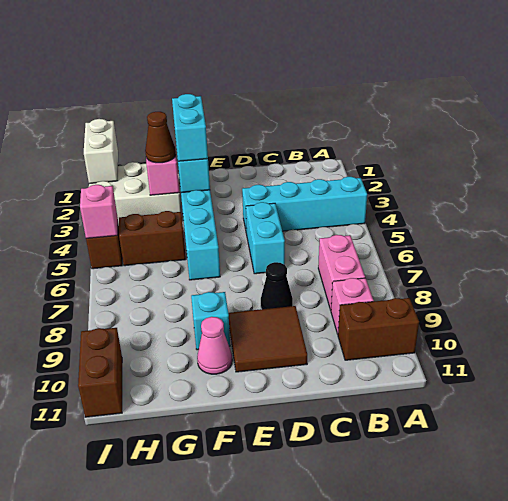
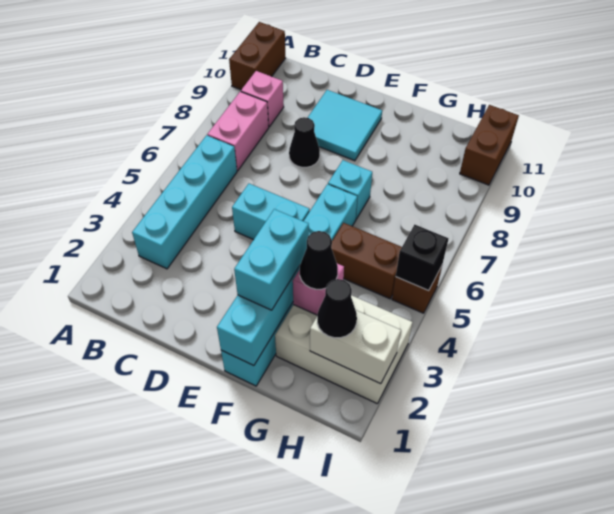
cyan brick A4:D4 level 1 -> cyan brick B3:B6 level 1
brown brick A10:B10 level 1 -> brown brick A10:A11 level 1
cyan brick D5:D6 level 1 -> cyan brick D5:E5 level 1
brown tile D9:E10 level 1 -> cyan tile D9:E10 level 1
cyan brick F9 level 1 -> cyan brick F7 level 1
pink cone F10 level 1 -> none
brown cone G3 level 3 -> black cone G3 level 3
none -> black cone H2 level 3
white brick I1:I2 level 2 -> white brick H2:I2 level 2
pink brick I5 level 2 -> black brick I5 level 2

